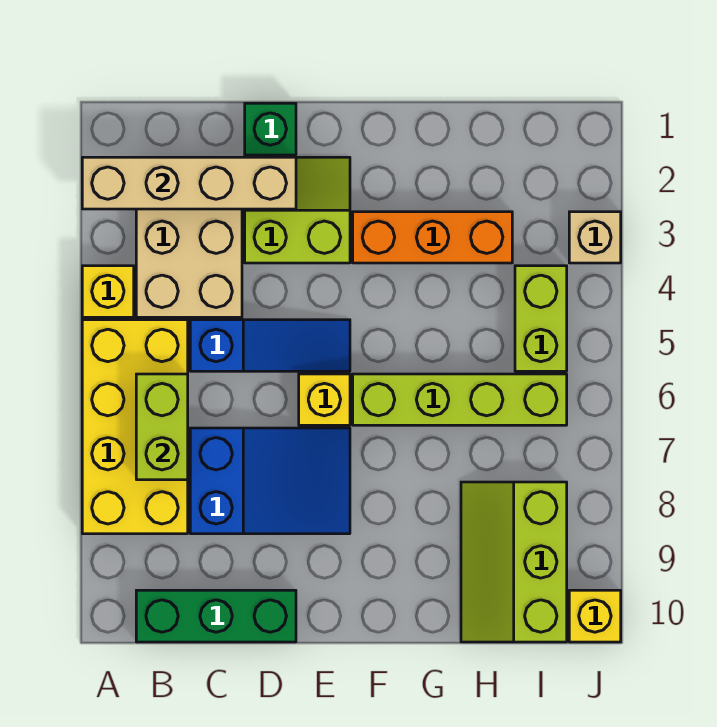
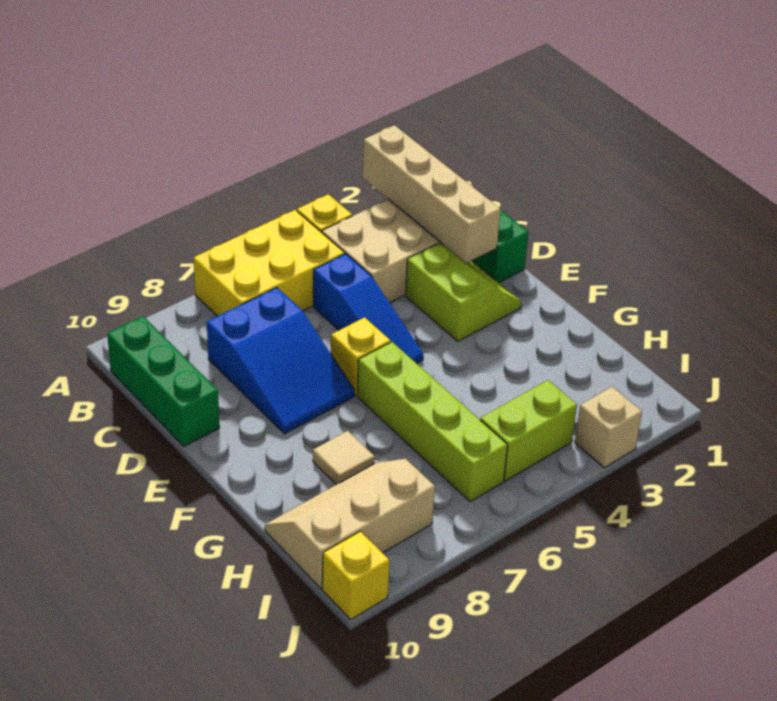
yellow brick A5:B8 level 1 -> yellow brick A5:B7 level 1
lime brick B6:B7 level 2 -> none
orange brick F3:H3 level 1 -> none
none -> tan tile G8 level 1
lime slope H8:I10 level 1 top I -> tan slope H8:I10 level 1 top I

